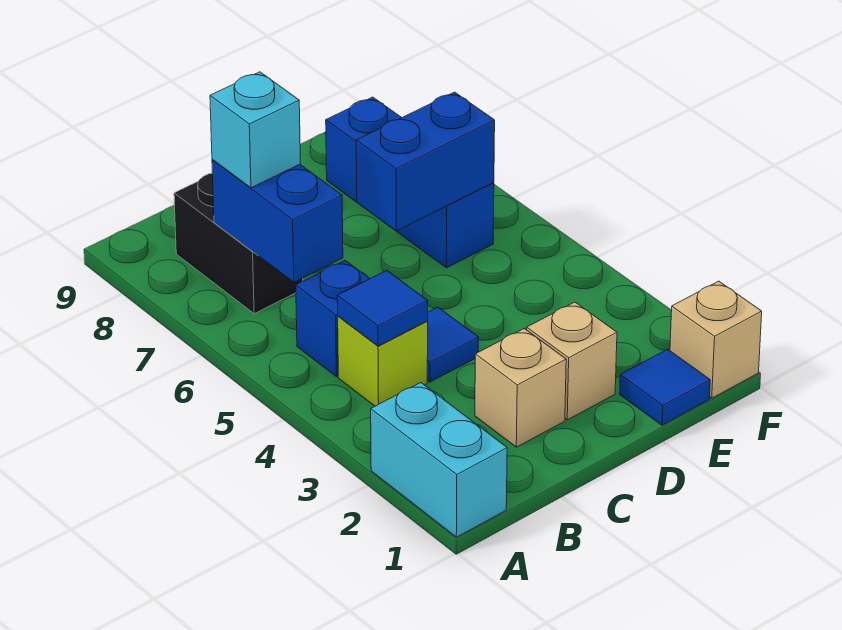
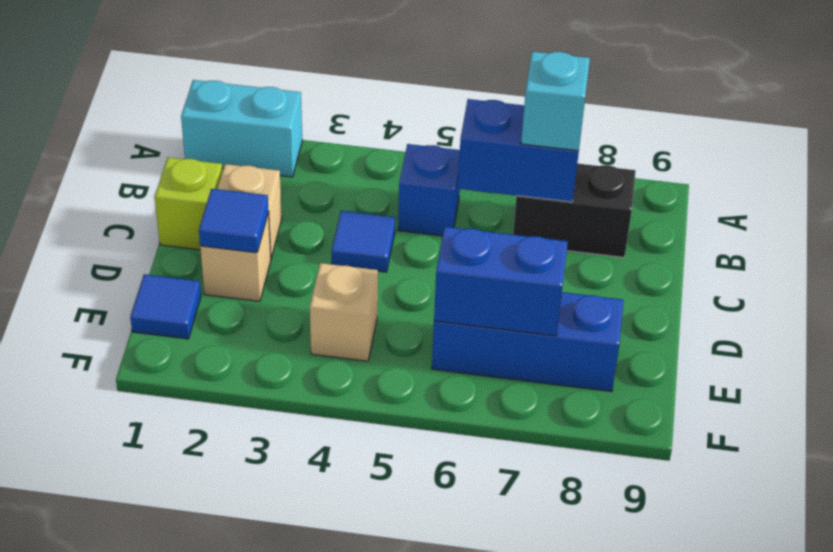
lime brick B4 level 1 -> lime brick C1 level 1
blue tile B4 level 2 -> blue tile D2 level 2
blue brick D6:E6 level 2 -> blue brick E6:E7 level 2
tan brick F1 level 1 -> tan brick E4 level 1

